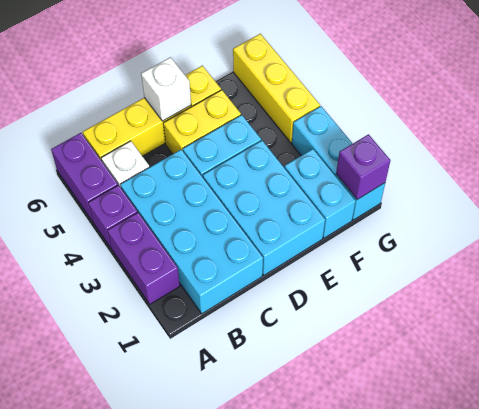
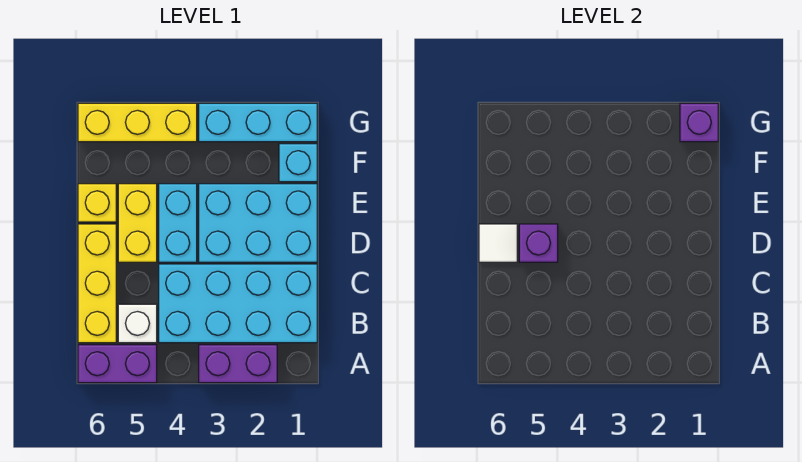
purple brick A4 level 1 -> purple brick D5 level 2
white brick D6 level 2 -> white tile D6 level 2
cyan brick F1:F2 level 1 -> cyan brick F1 level 1

